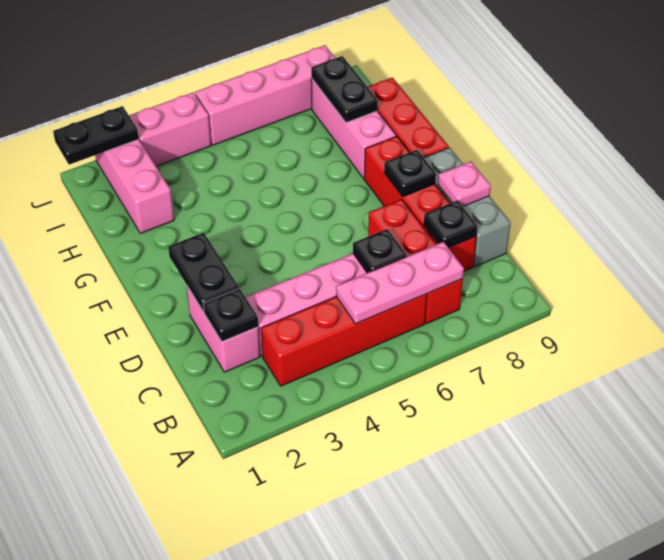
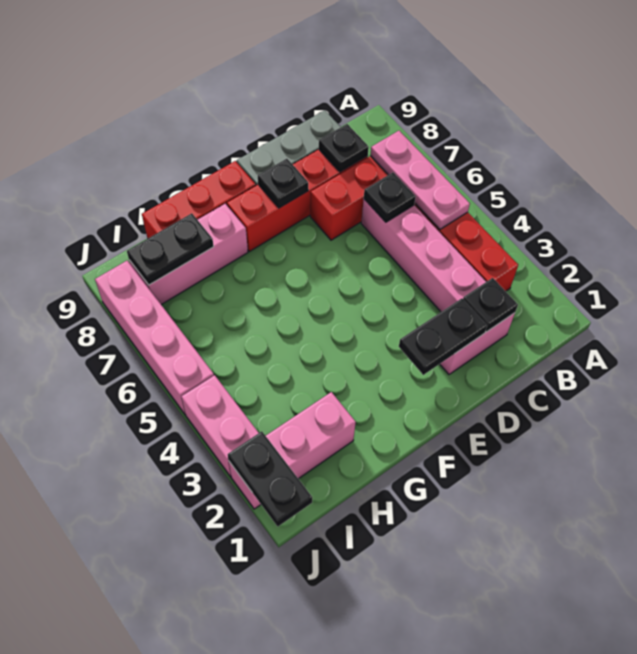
pink plate D9 level 2 -> none

